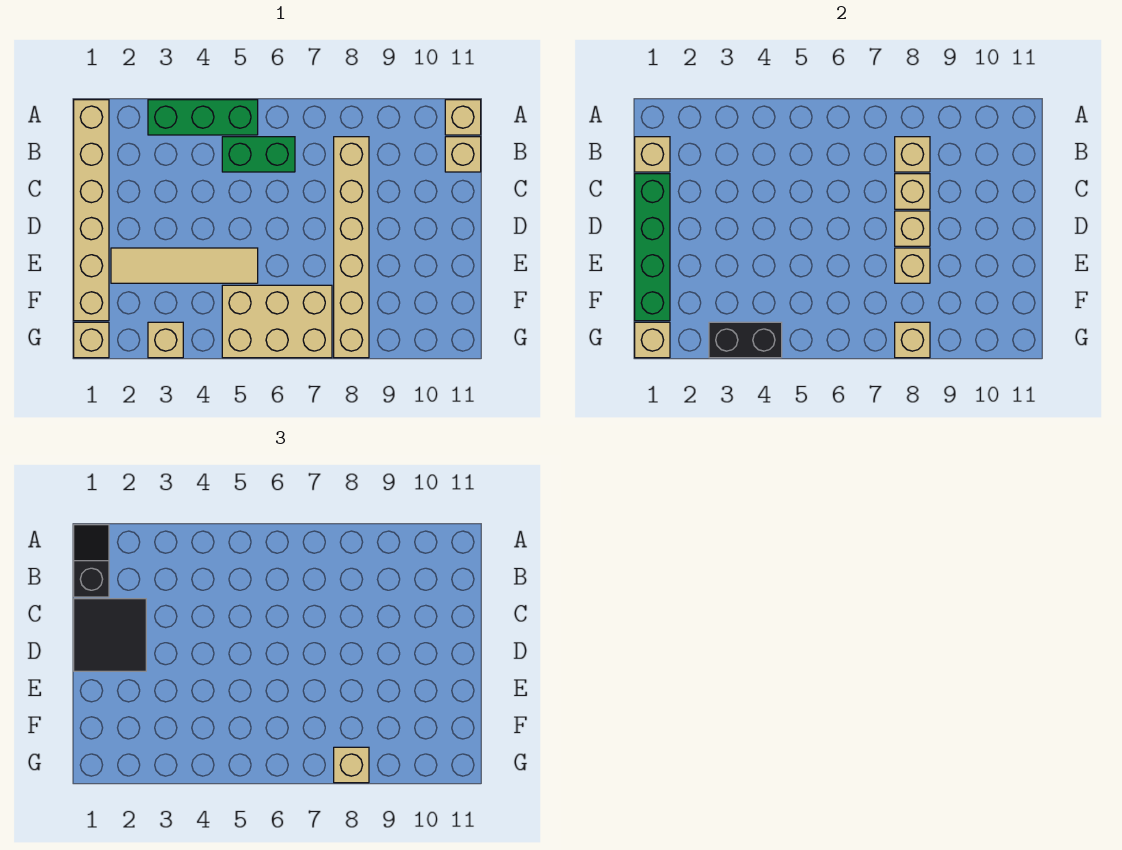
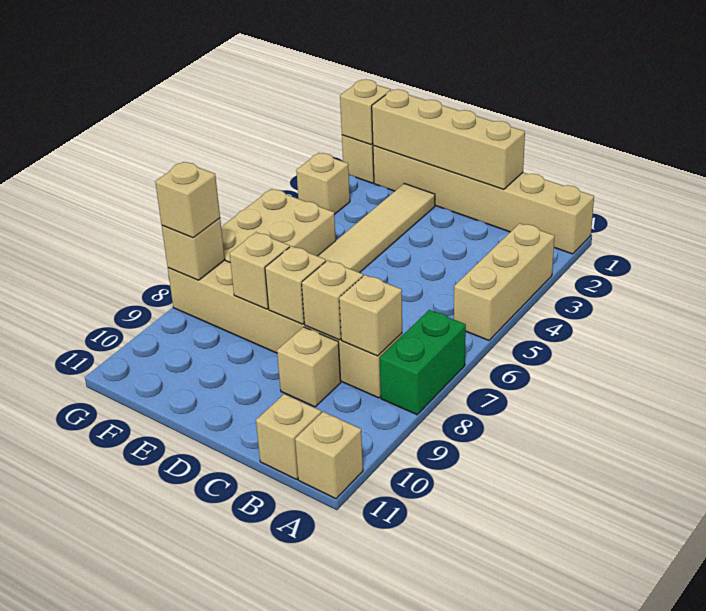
black slope A1:B1 level 3 top B -> none
green brick A3:A5 level 1 -> tan brick A3:A5 level 1
tan brick B1 level 2 -> tan brick C9 level 1
green brick B5:B6 level 1 -> green brick A7:A8 level 1
green brick C1:F1 level 2 -> tan brick C1:F1 level 2
black tile C1:D2 level 3 -> none
black brick G3:G4 level 2 -> none

